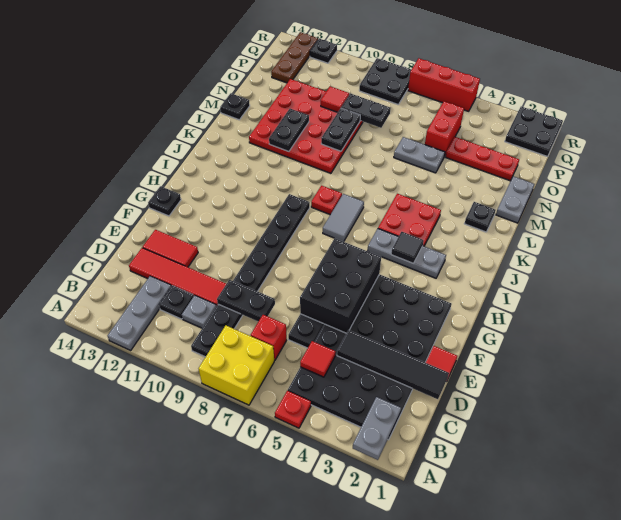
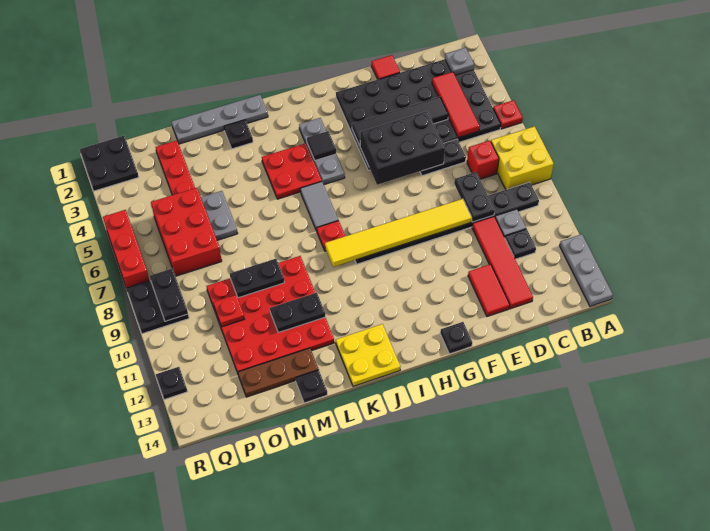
grey plate A2:B2 level 2 -> grey plate B2 level 2
grey plate A12:C12 level 1 -> grey plate A12:A14 level 1
red tile C5 level 2 -> red tile C3:C5 level 2
black tile D1:D4 level 2 -> black tile D4:G4 level 2
none -> yellow tile E9:J9 level 2
grey tile I7:J7 level 1 -> grey tile J6:J7 level 1
none -> yellow plate J13:K14 level 1
grey plate M1:N1 level 1 -> grey plate K1:N1 level 1
red brick O5:P5 level 1 -> red brick O5:P7 level 1
black plate O8:O9 level 2 -> black plate Q8:Q9 level 2
red tile O10 level 2 -> red plate O10 level 2
brown plate P13:R13 level 1 -> brown plate M13:O13 level 1

